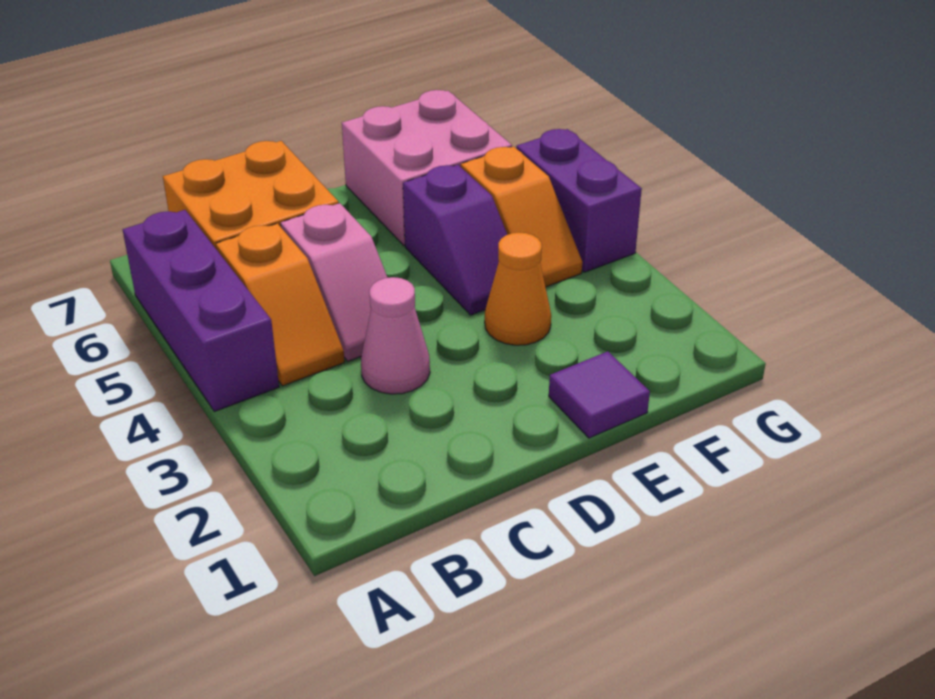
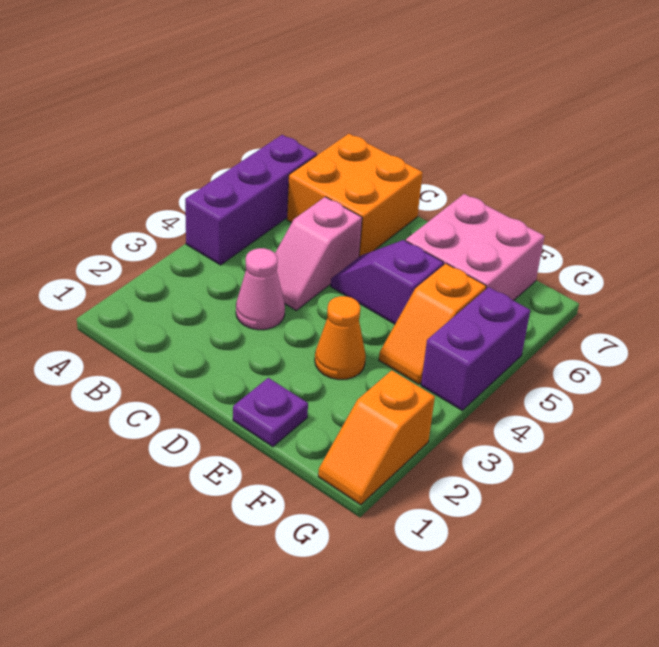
orange slope B4:B5 level 1 top 5 -> orange slope G1:G2 level 1 top 2
purple tile E1 level 1 -> purple plate E1 level 1
purple slope E4:E5 level 1 top 5 -> purple slope D5:E5 level 1 top E

